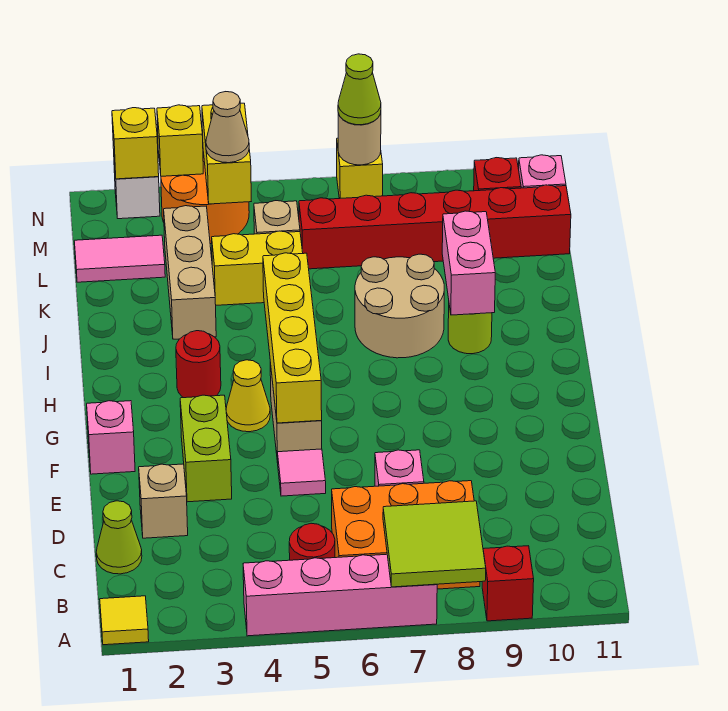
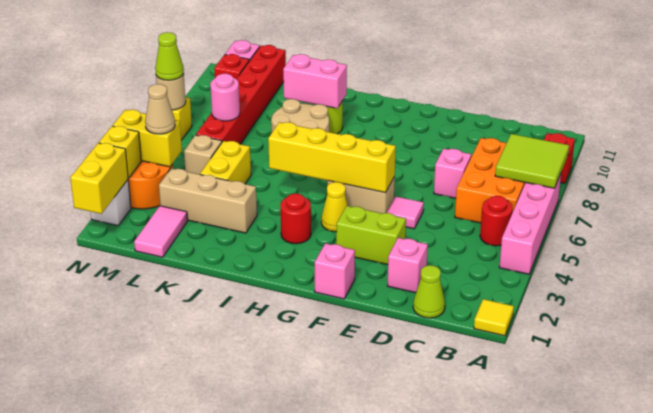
tan brick D2 level 1 -> pink brick D2 level 1
none -> pink round brick L7 level 2
yellow brick N2 level 2 -> yellow brick N1:N2 level 2

